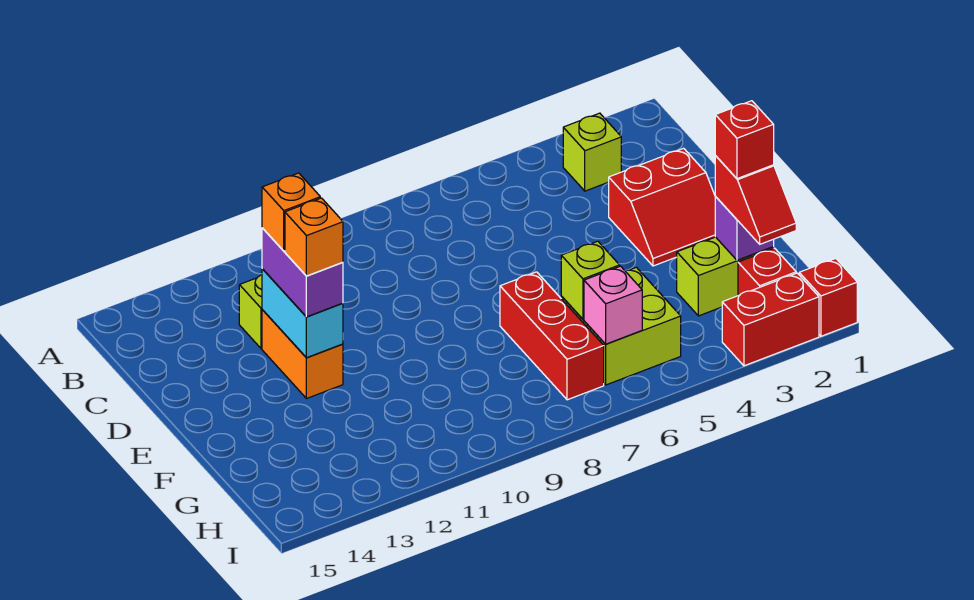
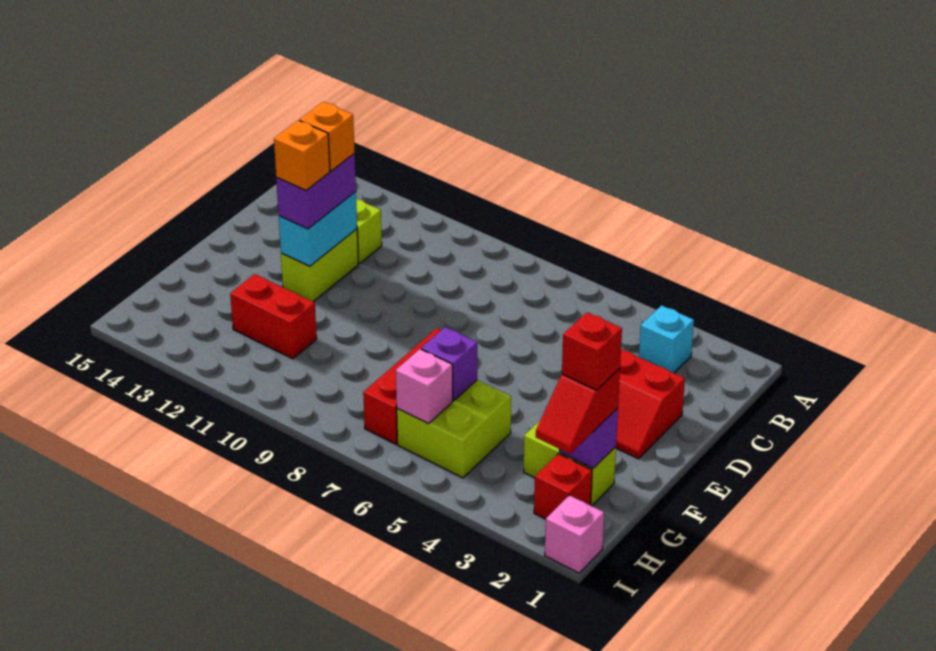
lime brick B3 level 1 -> cyan brick B3 level 1
orange brick D12:E12 level 1 -> lime brick D12:E12 level 1
lime brick G6 level 2 -> purple brick G6 level 2
red brick I1 level 1 -> pink brick I1 level 1
red brick I2:I3 level 1 -> red brick G11:G12 level 1

